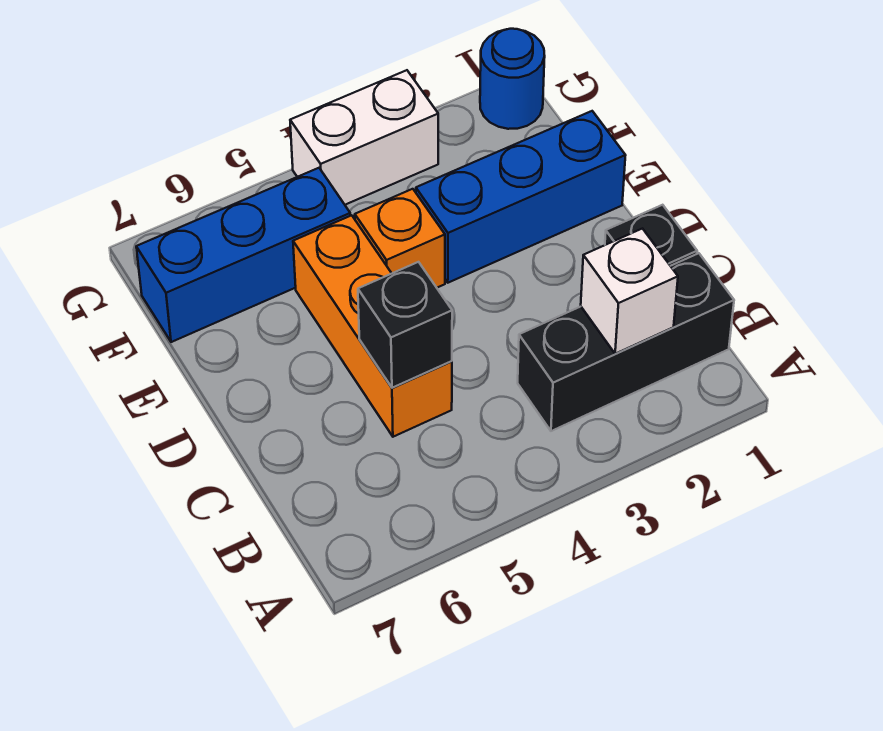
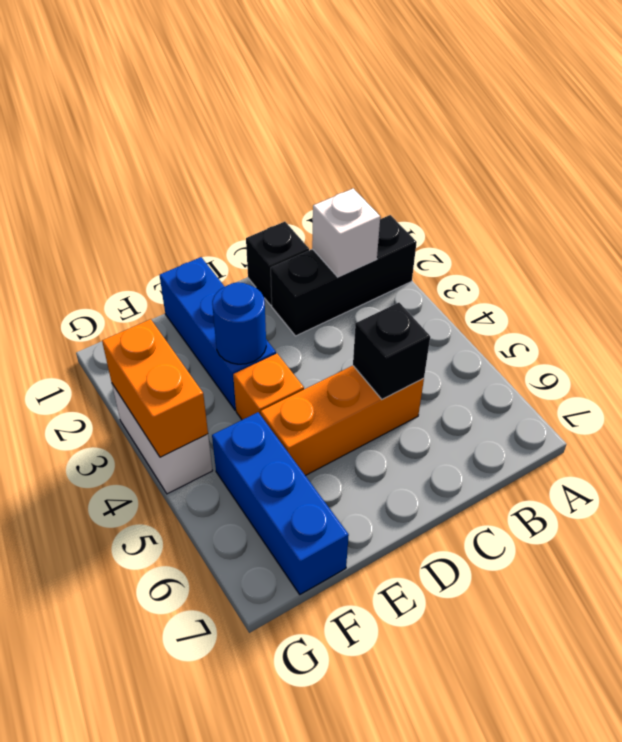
black brick B1:B3 level 1 -> black brick A2:C2 level 1
blue round brick G1 level 1 -> blue round brick E3 level 2
none -> orange brick G3:G4 level 2

